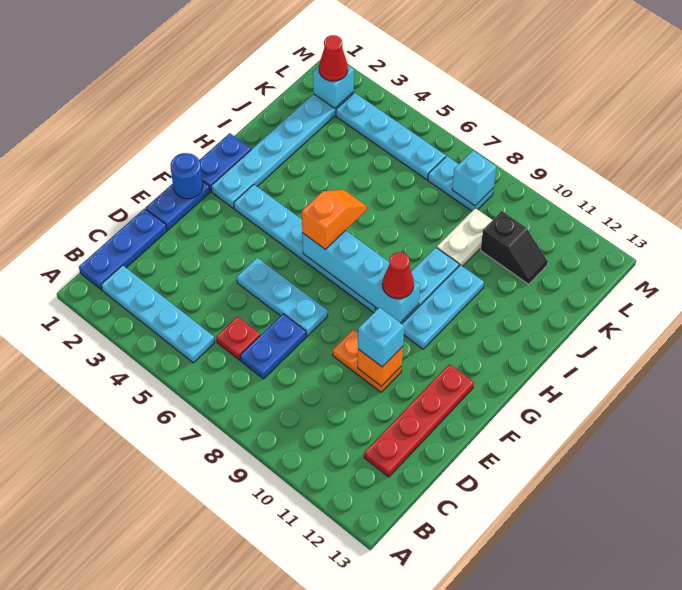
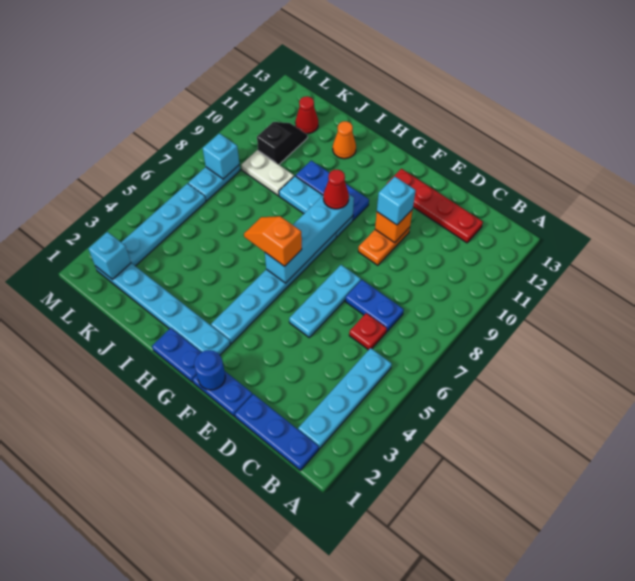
cyan plate G10:I10 level 1 -> blue plate G10:I10 level 1
none -> orange cone I12 level 1
red cone L2 level 3 -> red cone K12 level 1

